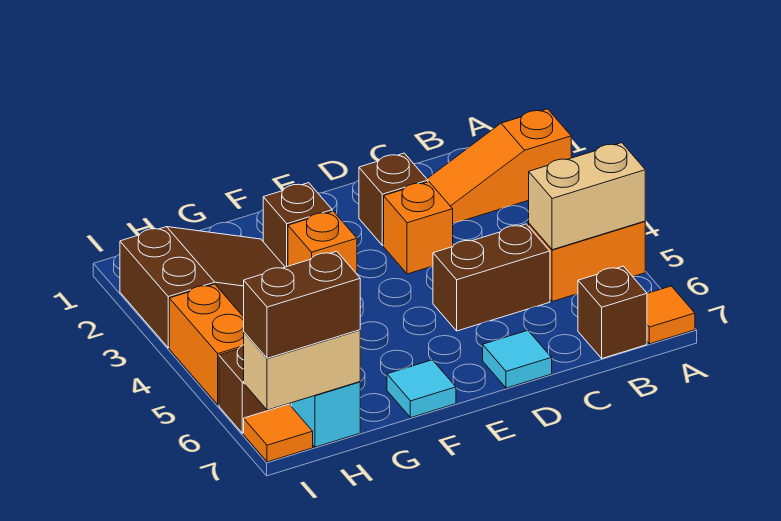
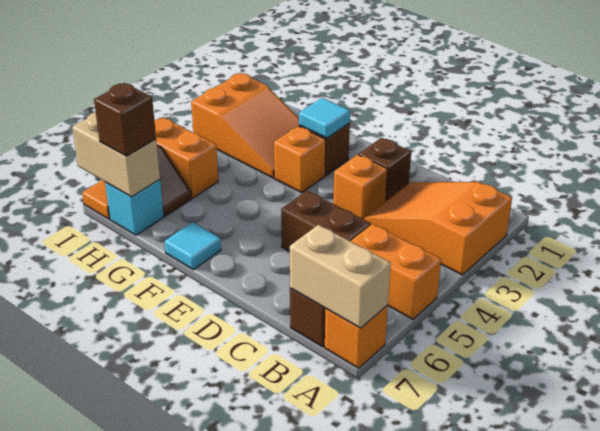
orange slope A2:C2 level 1 top A -> orange slope A2:C3 level 1 top A
tan brick A5:B5 level 2 -> tan brick A7:B7 level 2
orange tile A7 level 1 -> orange brick A7 level 1
cyan tile D7 level 1 -> cyan tile F2 level 2
brown slope G2:I3 level 1 top I -> orange slope G2:I3 level 1 top I
brown brick H7:I7 level 3 -> brown brick H7 level 3
orange brick I4:I5 level 1 -> orange brick H5:I5 level 1

